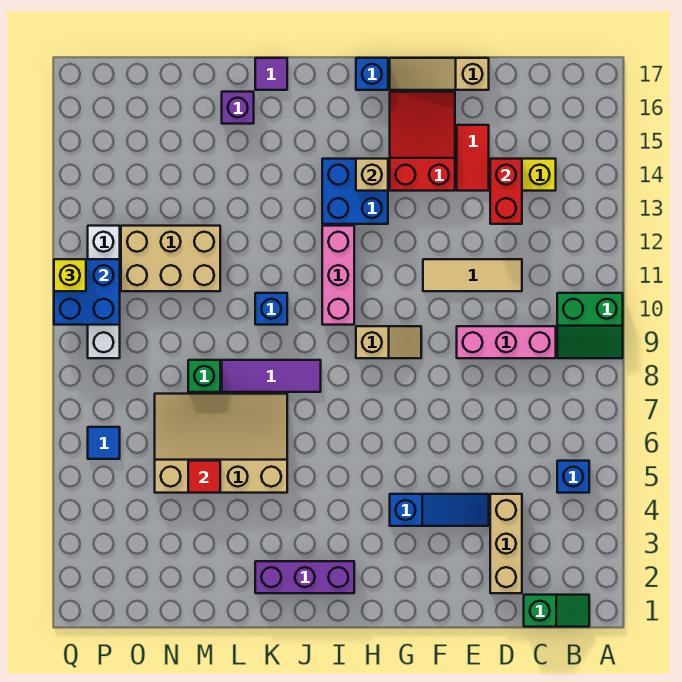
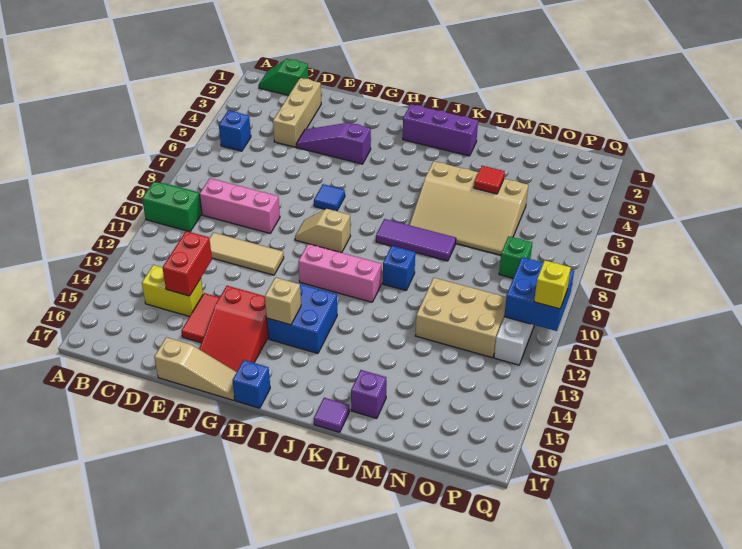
blue slope E4:G4 level 1 top G -> purple slope E4:G4 level 1 top G
pink brick I10:I12 level 1 -> pink brick H11:J11 level 1
green brick M8 level 1 -> green brick O8 level 1
blue tile P6 level 1 -> blue tile G7 level 1

